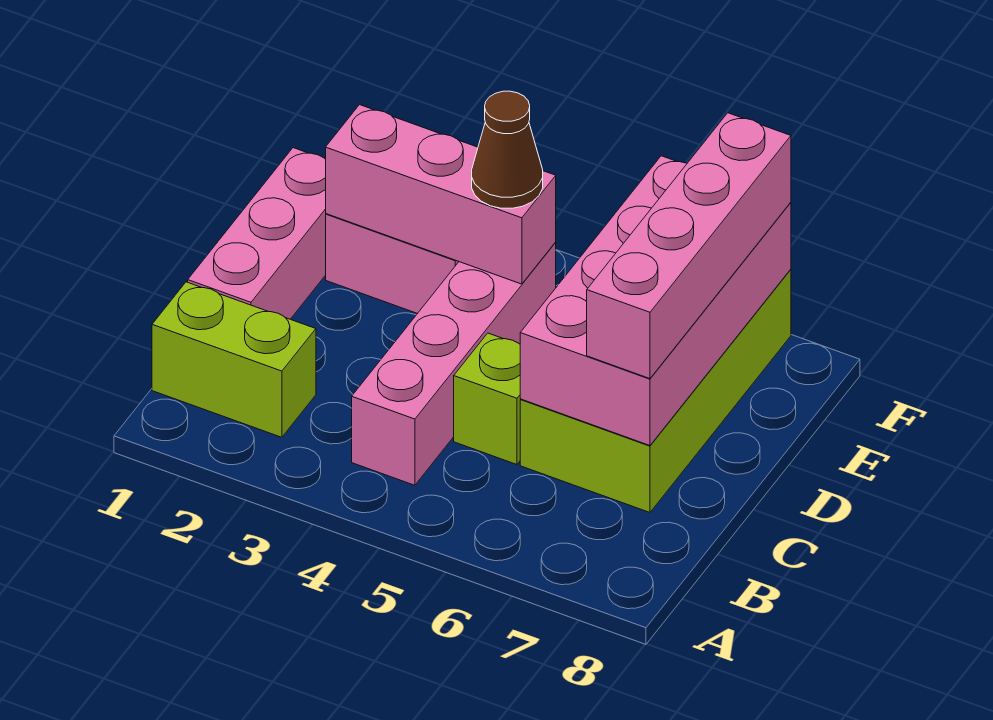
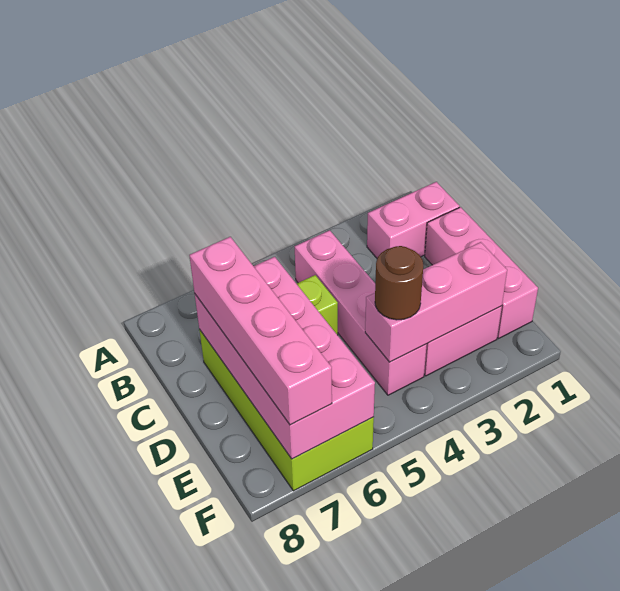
lime brick B1:B2 level 1 -> pink brick B1:B2 level 1
brown cone E4 level 3 -> brown round brick E4 level 3

